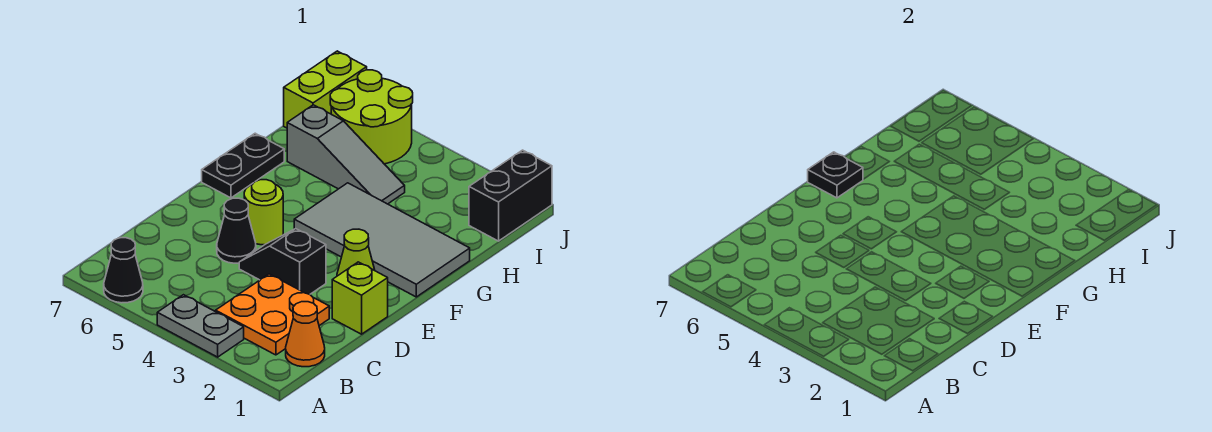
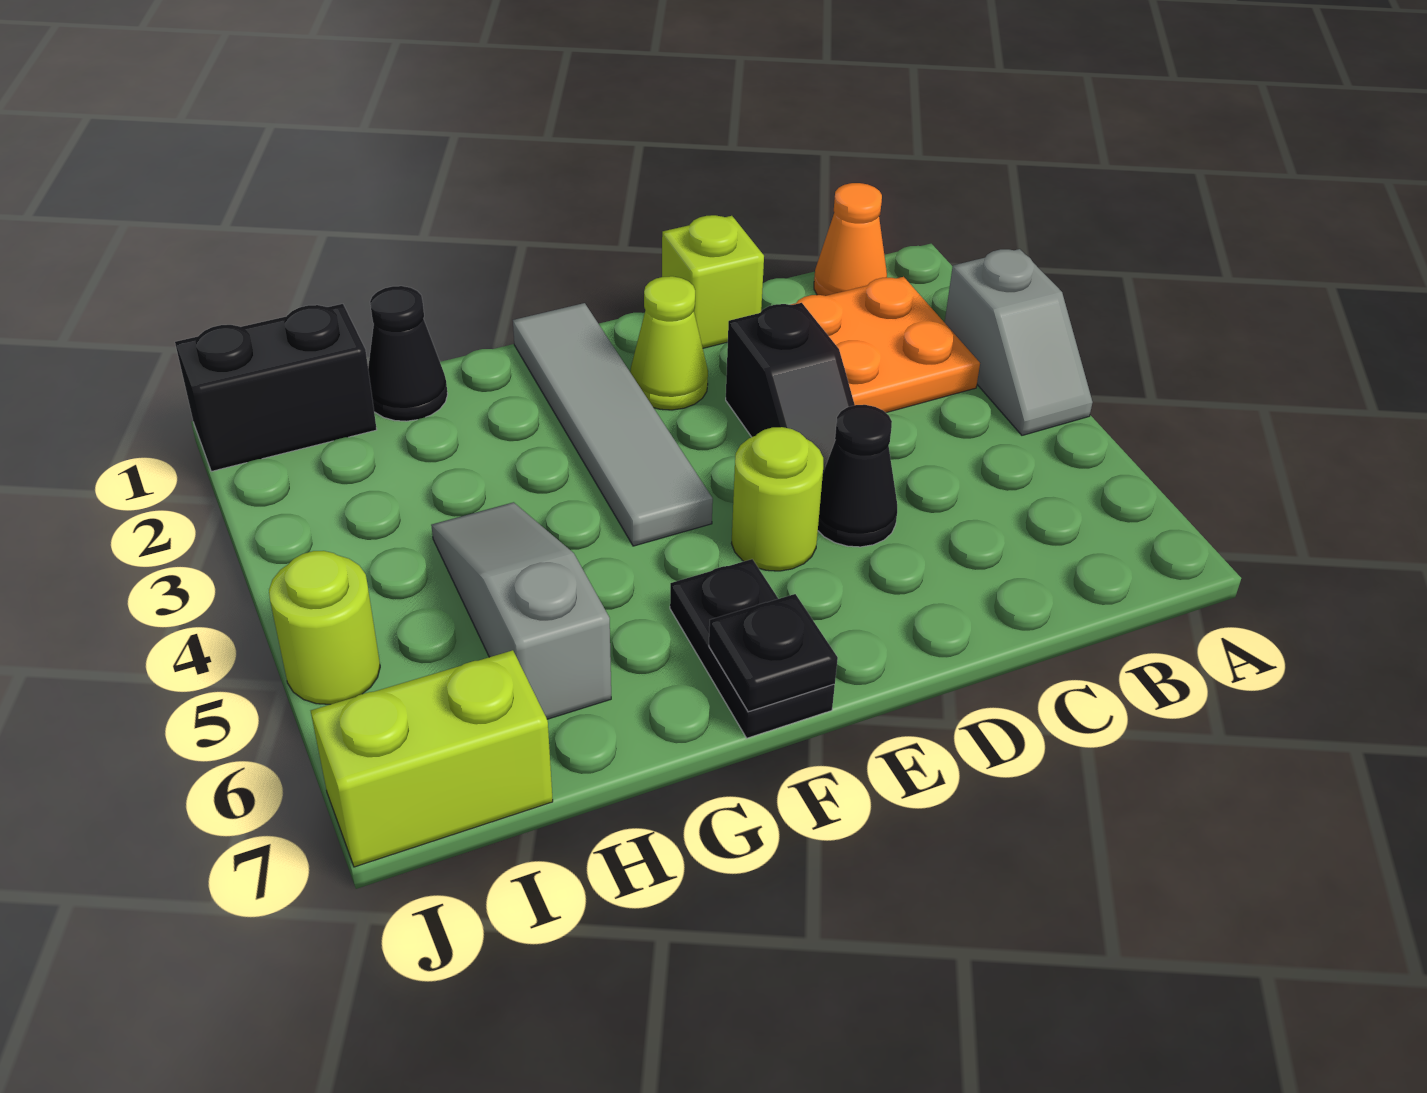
grey plate A3:A4 level 1 -> grey slope A3:A4 level 1 top 3
black cone A6 level 1 -> black cone H1 level 1
grey tile F1:G4 level 1 -> grey tile F1:F4 level 1
black plate F7:G7 level 1 -> black plate F6:F7 level 1
lime round brick I5:J6 level 1 -> lime round brick J5 level 1

